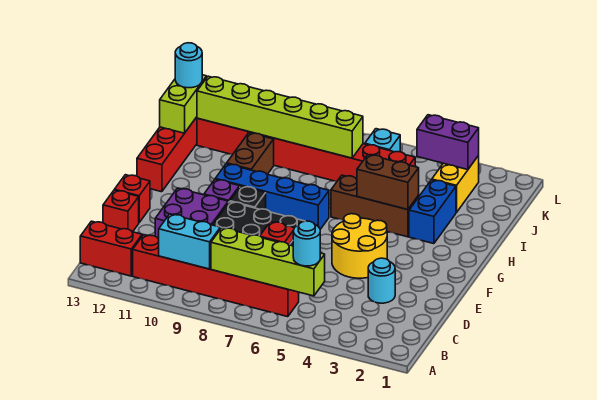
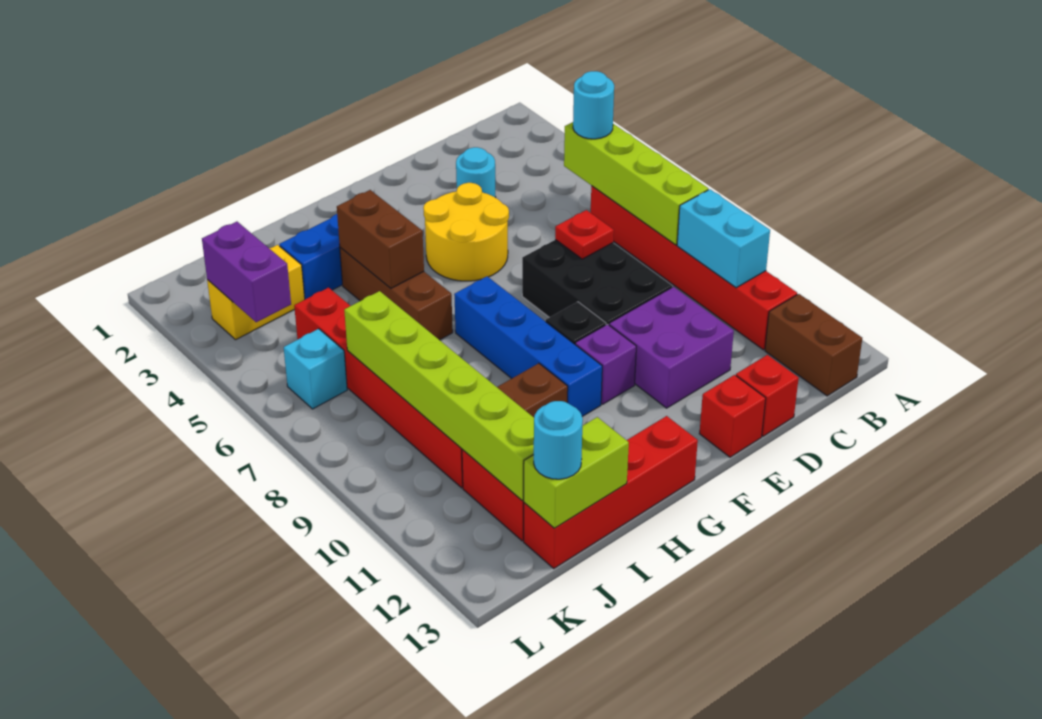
red brick B12:B13 level 1 -> brown brick B12:B13 level 1

